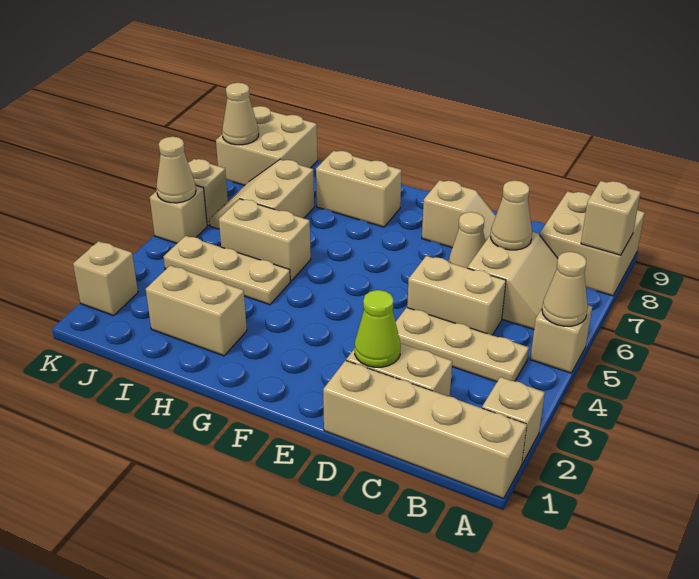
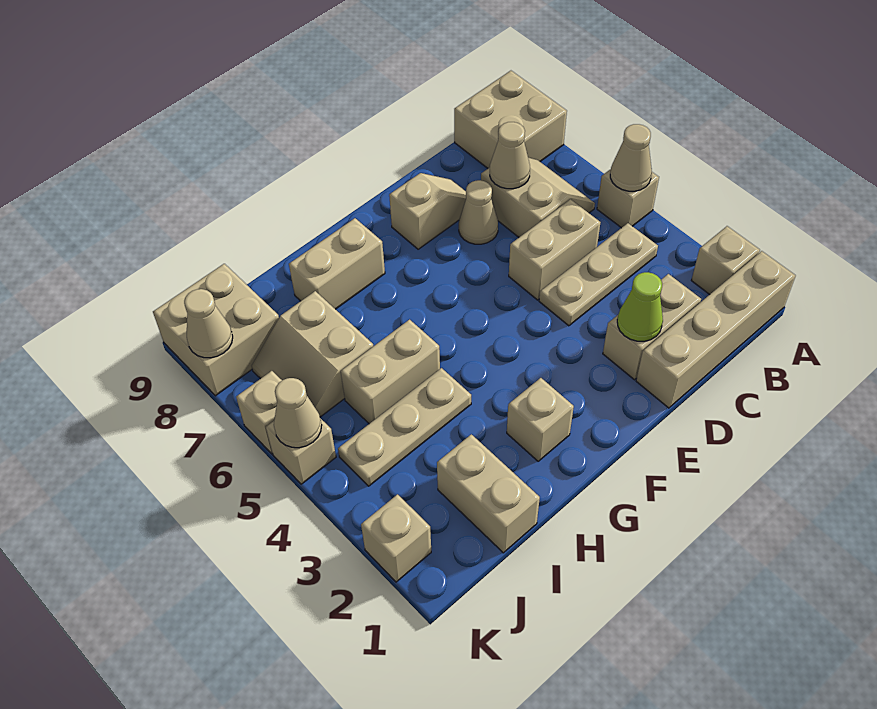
tan brick A8 level 2 -> tan brick G2 level 1
tan brick H2:I2 level 1 -> tan brick I1:I2 level 1

